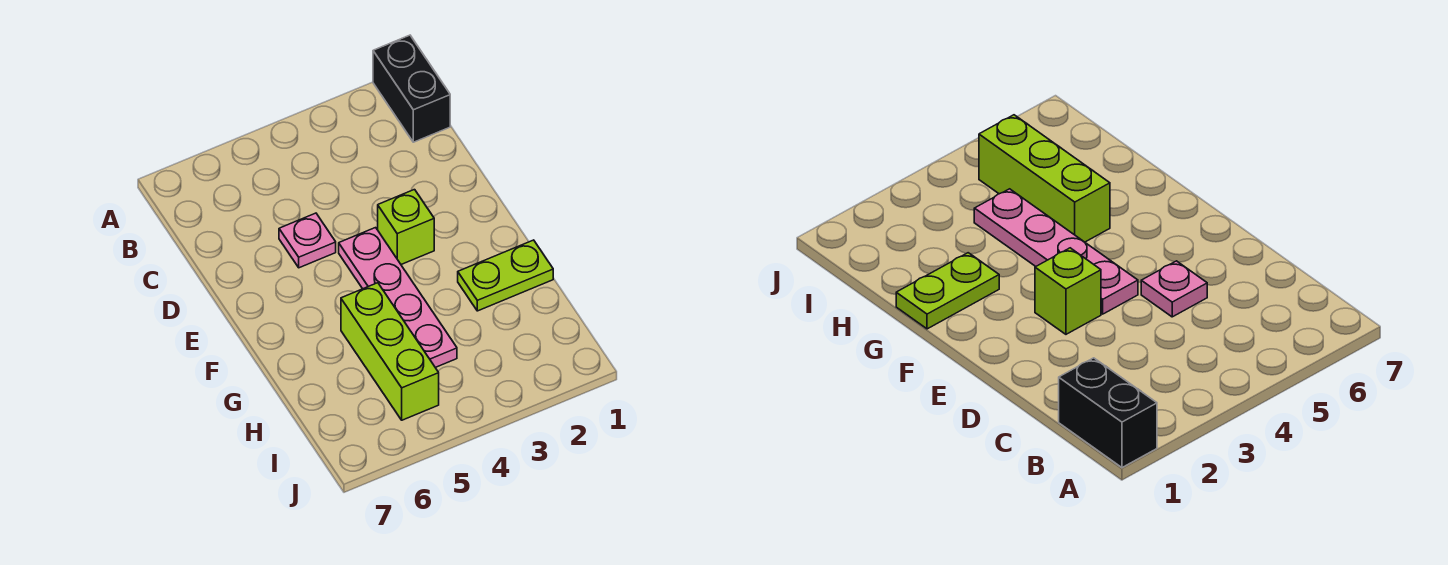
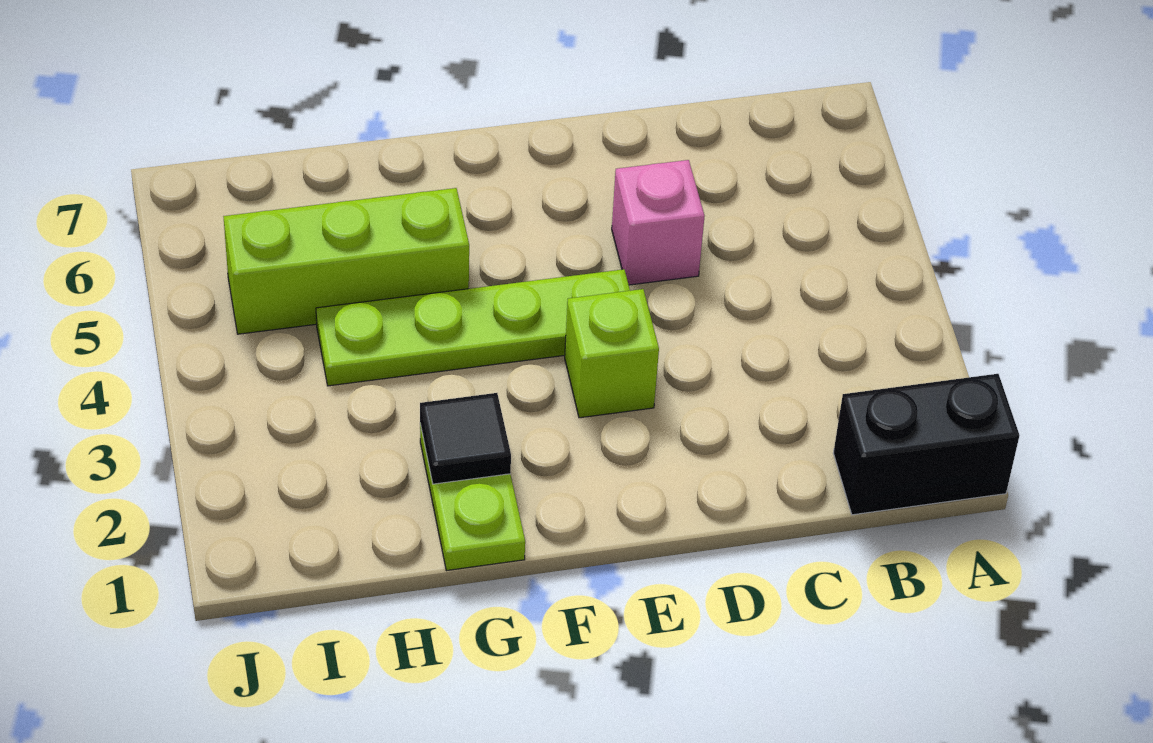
pink plate D5 level 1 -> pink brick D5 level 1
pink plate E4:H4 level 1 -> lime plate E4:H4 level 1
none -> black tile G2 level 2

